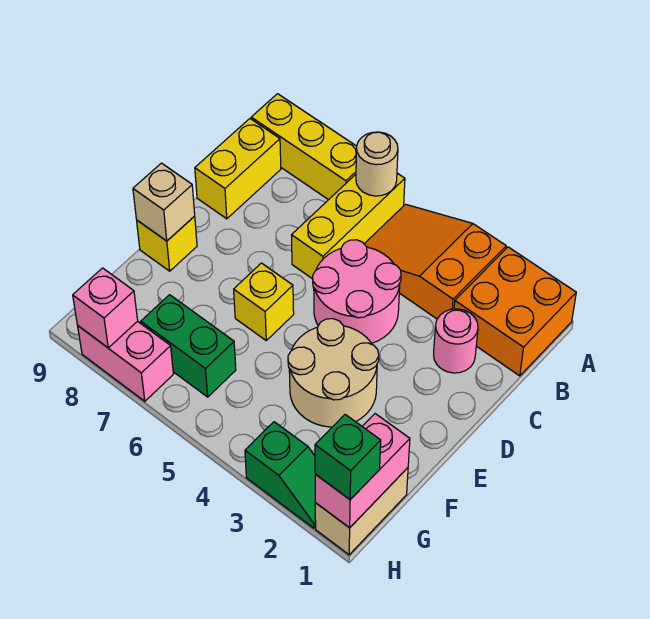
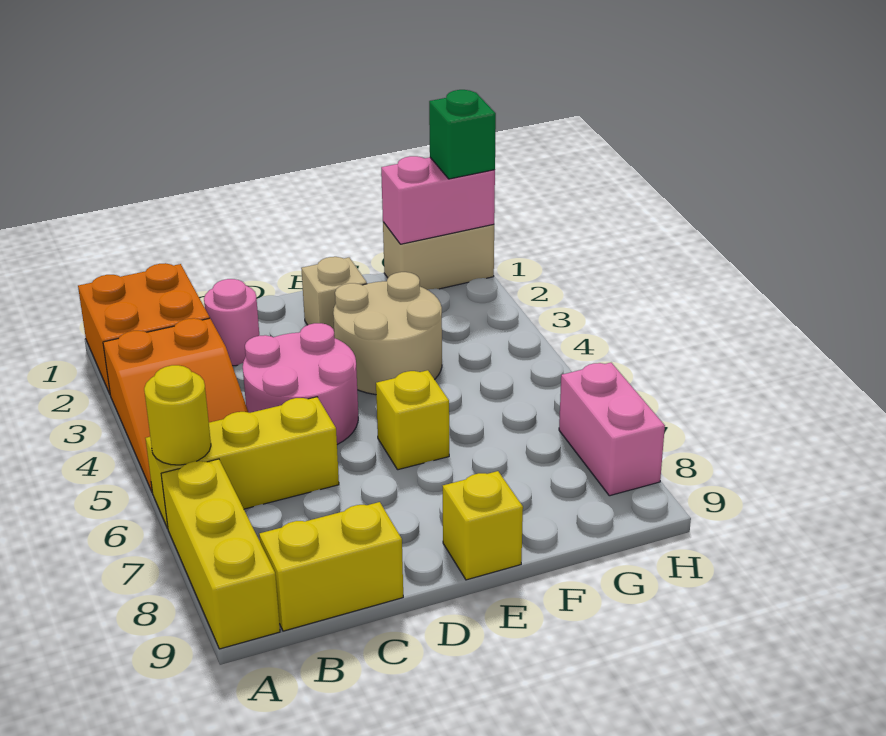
tan round brick A6 level 2 -> yellow round brick A6 level 2
tan brick E9 level 2 -> tan brick E2 level 1
green brick G6:G7 level 1 -> none
green slope H2:H3 level 1 top 3 -> none
pink brick H8 level 2 -> none

